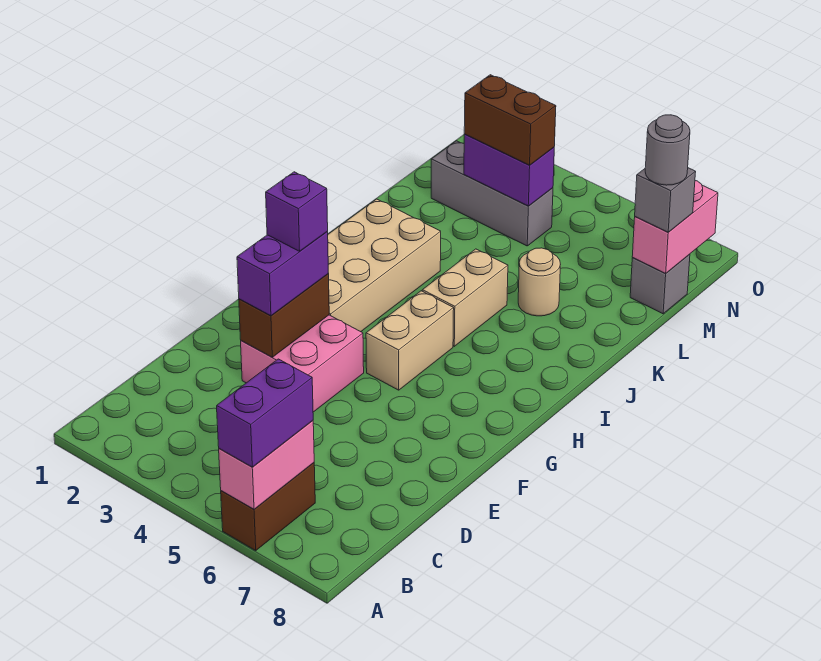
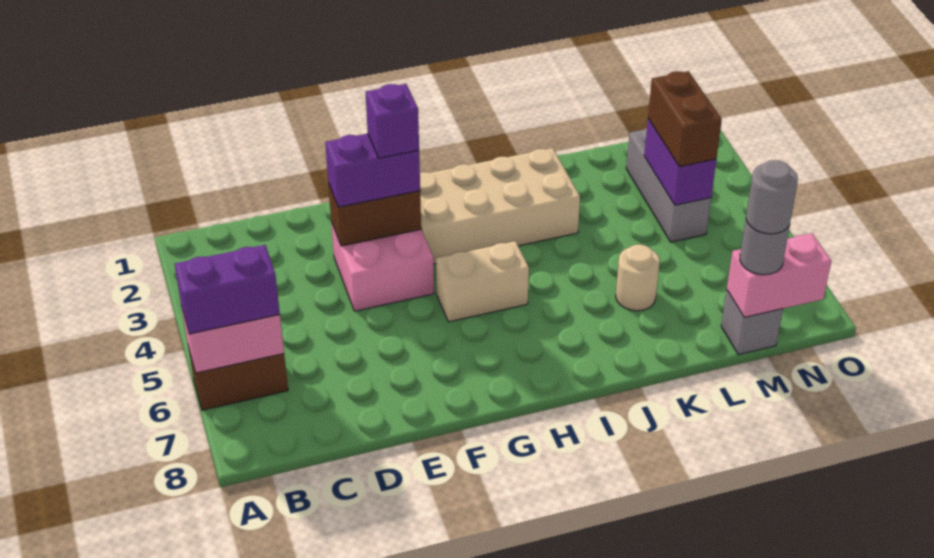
tan brick I5:J5 level 1 -> none
grey brick M8 level 3 -> grey round brick M8 level 3

